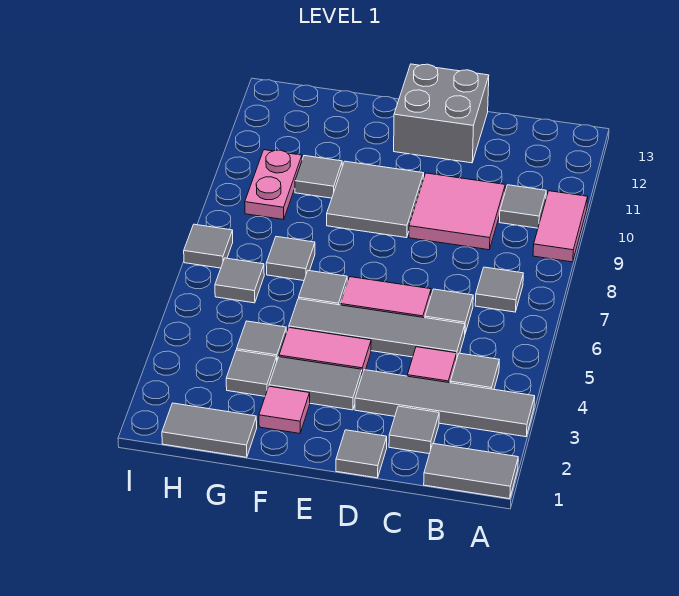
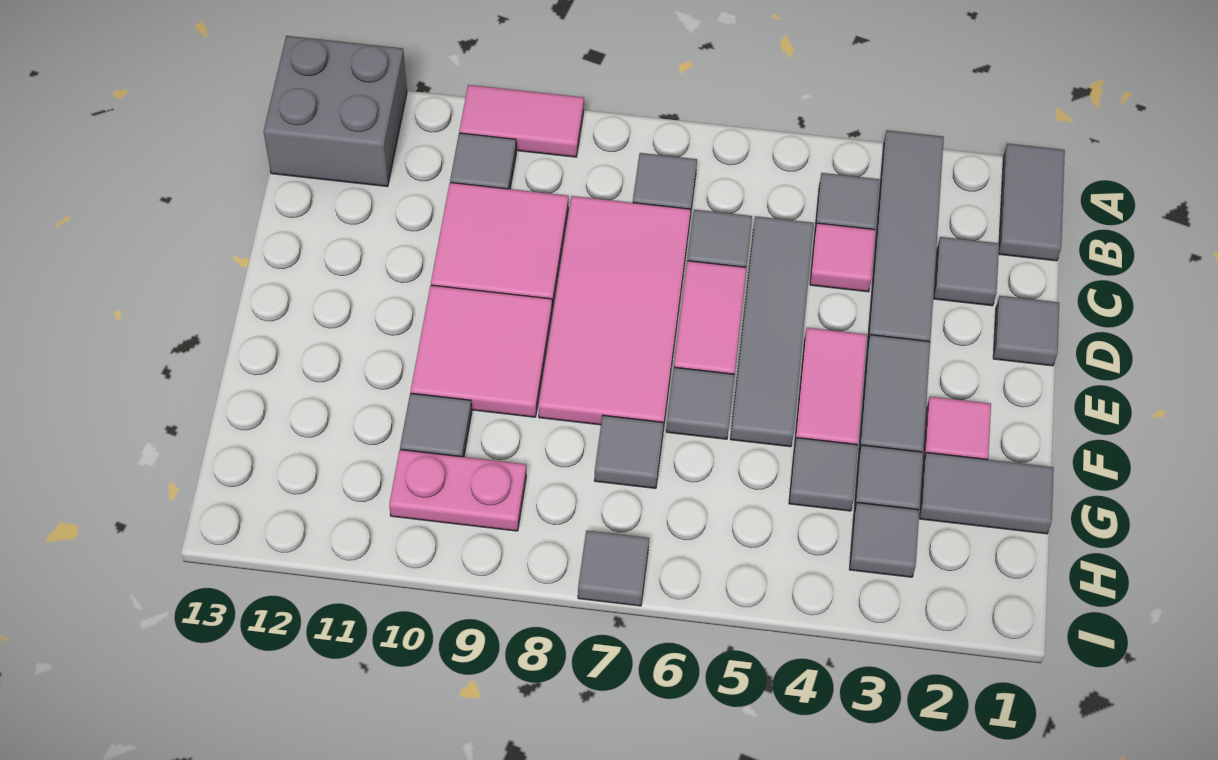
none -> pink tile C7:F8 level 1
grey brick D12:E13 level 1 -> grey brick A12:B13 level 1
grey tile E9:F10 level 1 -> pink tile E9:F10 level 1
grey tile G1:H1 level 1 -> grey tile G1:G2 level 1
grey tile H6 level 1 -> grey tile H3 level 1

